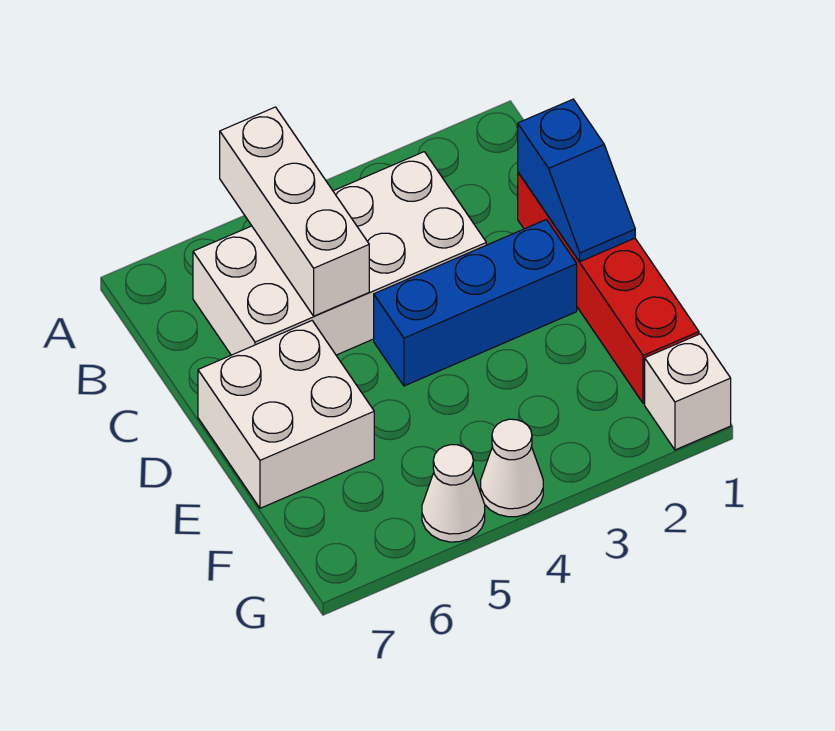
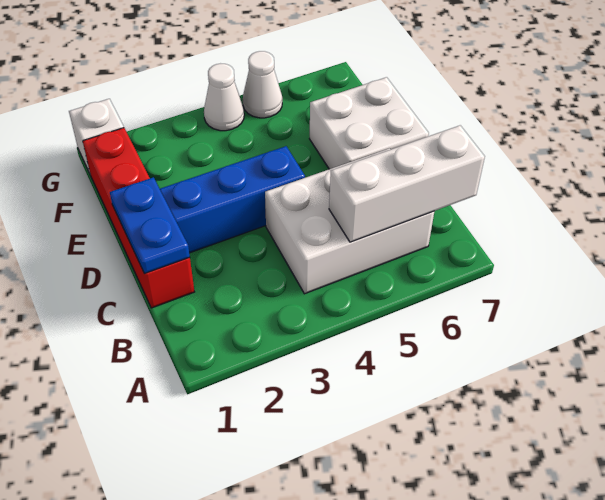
white brick A5:C5 level 2 -> white brick B5:B7 level 2
white brick B3:C6 level 1 -> white brick B4:C6 level 1
blue slope C1:D1 level 2 top C -> blue plate C1:D1 level 2

